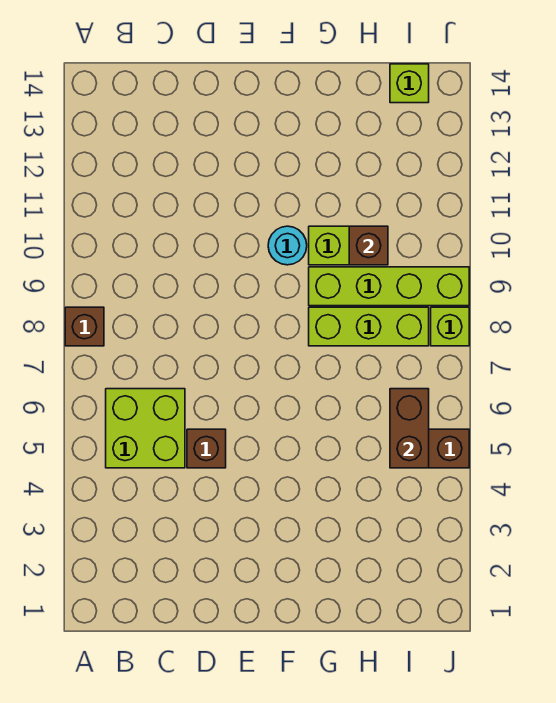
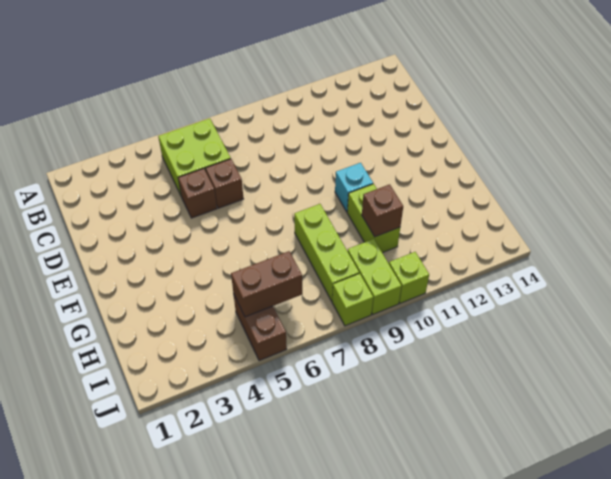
brown brick A8 level 1 -> brown brick D6 level 1
cyan round brick F10 level 1 -> cyan brick F10 level 1
lime brick G9:J9 level 1 -> lime brick I9:J9 level 1
lime brick I14 level 1 -> lime brick J10 level 1

